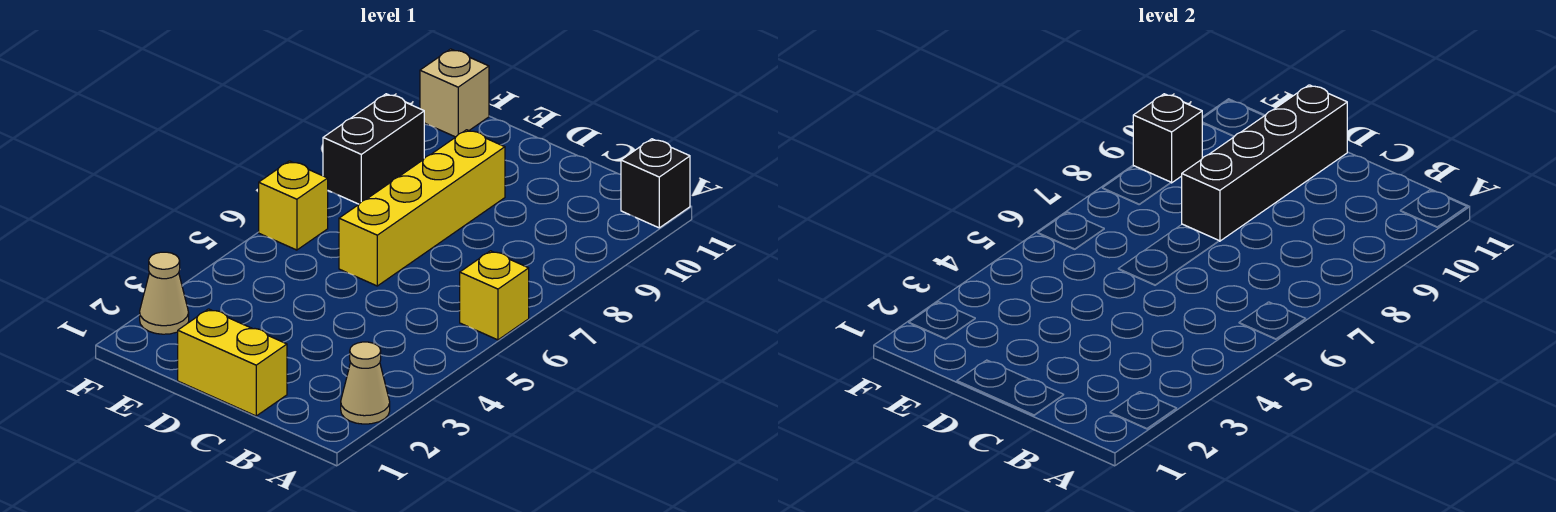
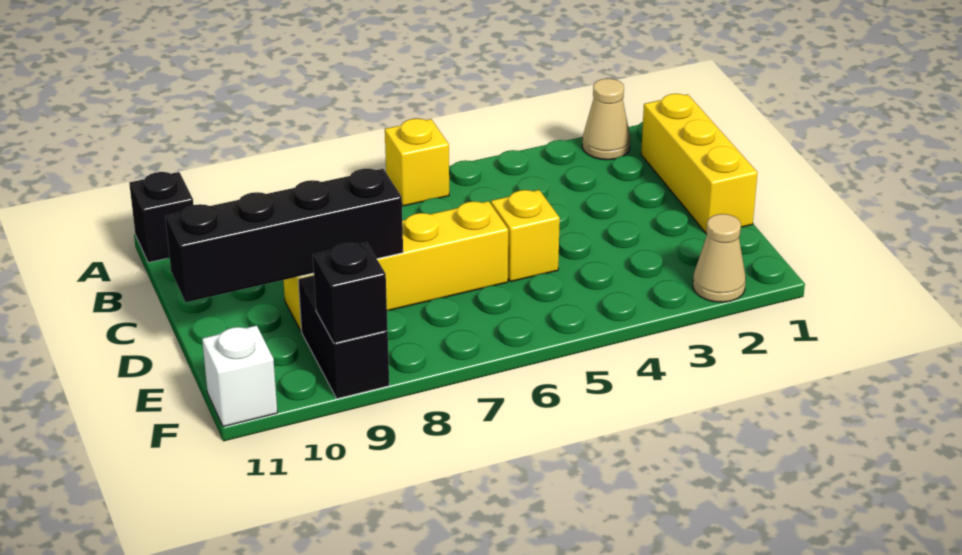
yellow brick C1:D1 level 1 -> yellow brick B1:D1 level 1
yellow brick F6 level 1 -> yellow brick D5 level 1
black brick F8:F9 level 1 -> black brick E9:F9 level 1
tan brick F11 level 1 -> white brick F11 level 1

